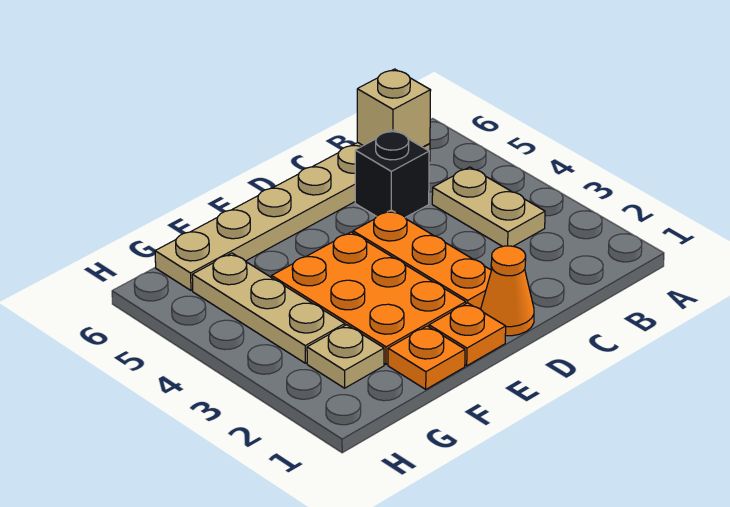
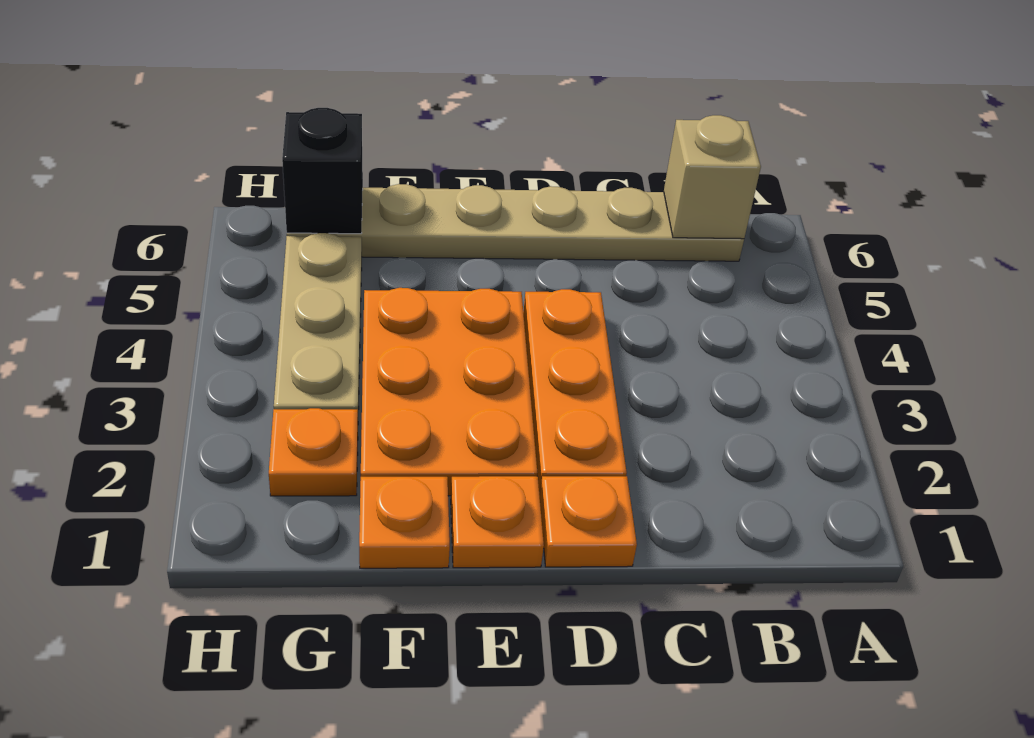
tan plate B3:B4 level 1 -> none
black brick C5 level 1 -> black brick G6 level 2
orange cone D1 level 1 -> orange plate D1 level 1
tan plate G2 level 1 -> orange plate G2 level 1

